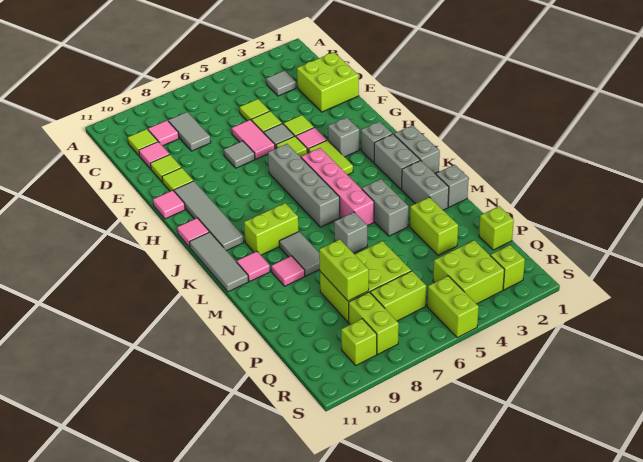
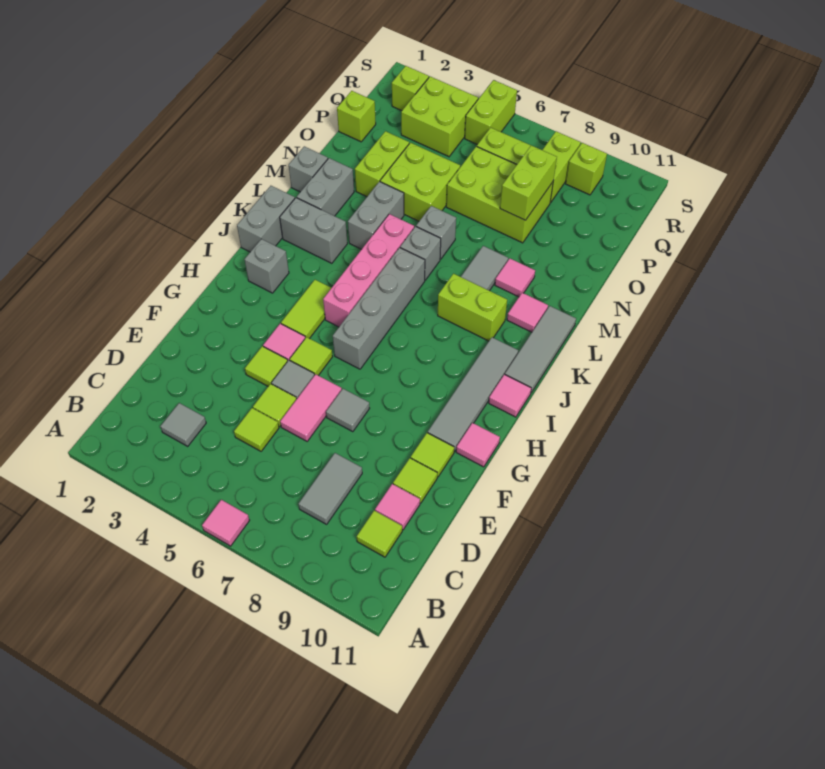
pink tile C9 level 1 -> pink tile A6 level 1
lime brick D1:E2 level 1 -> lime brick N4:O5 level 1
grey brick H3 level 1 -> grey brick L6 level 1
grey brick J2:K2 level 1 -> grey brick K2:K3 level 1

